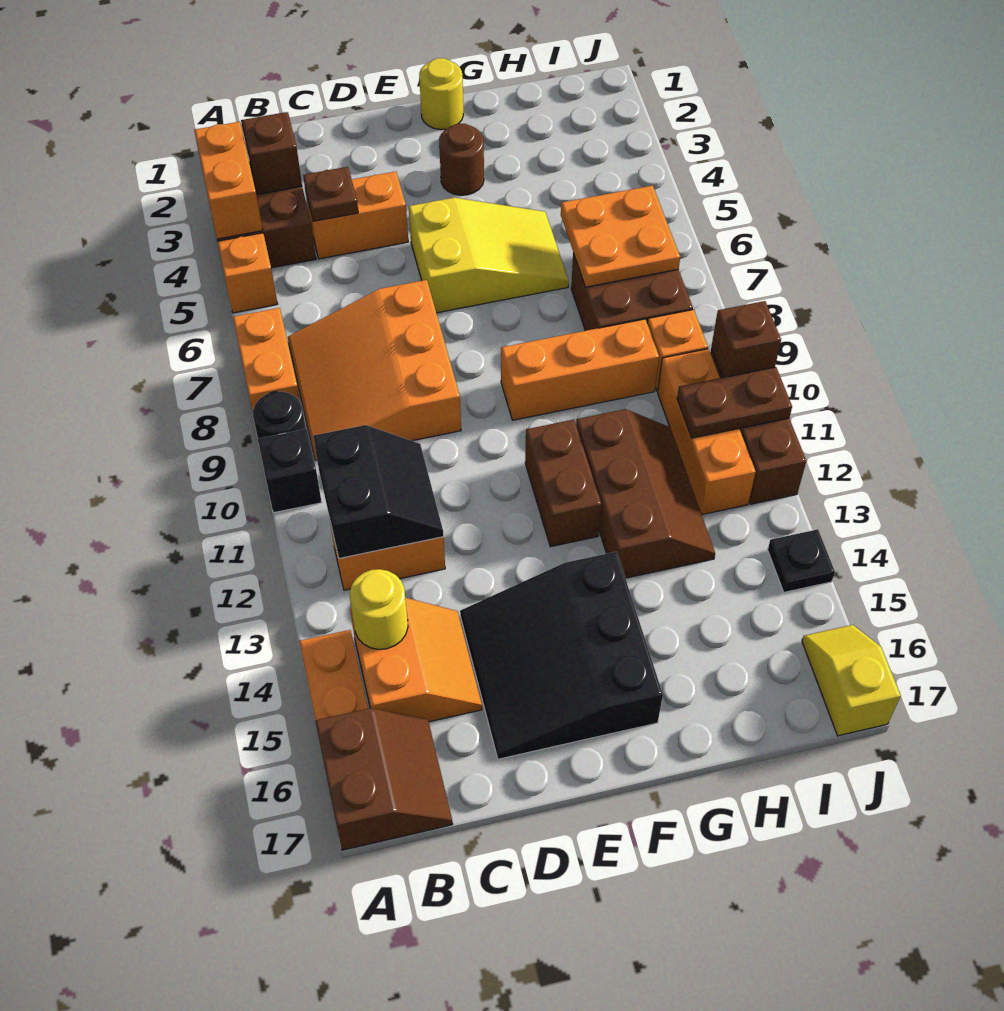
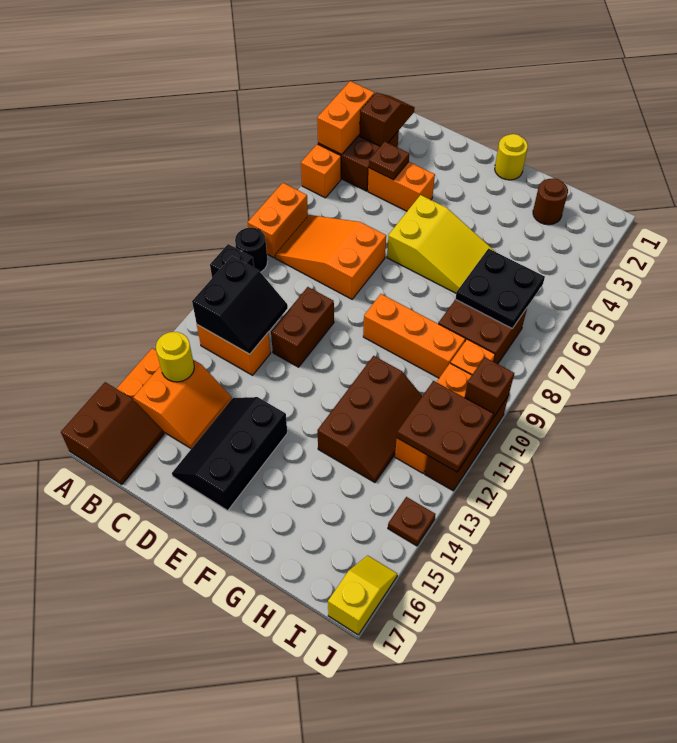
orange slope B7:D9 level 1 top D -> orange slope B7:D8 level 1 top D
black slope D14:F16 level 1 top F -> black slope D14:E16 level 1 top E
brown round brick F3 level 1 -> brown round brick H2 level 1
brown brick F11:F12 level 1 -> brown brick D10:D11 level 1
orange plate H6:I7 level 2 -> black plate H6:I7 level 2
brown plate I11:J11 level 2 -> brown plate I11:J12 level 2
black plate J14 level 1 -> brown plate J14 level 1

